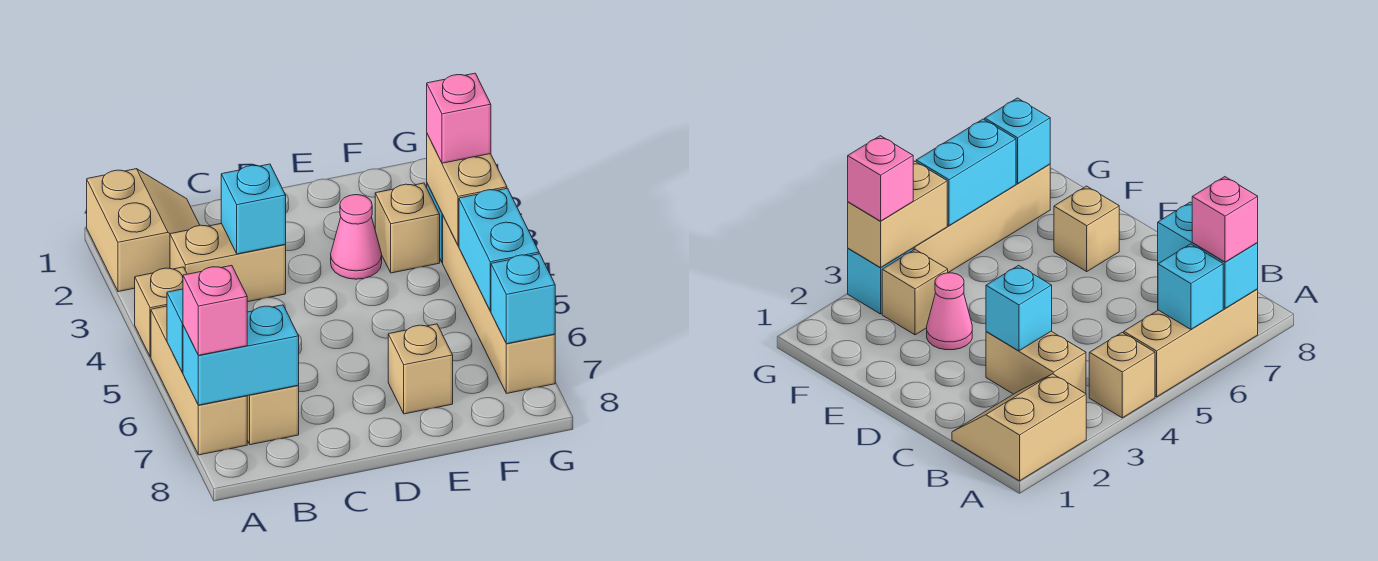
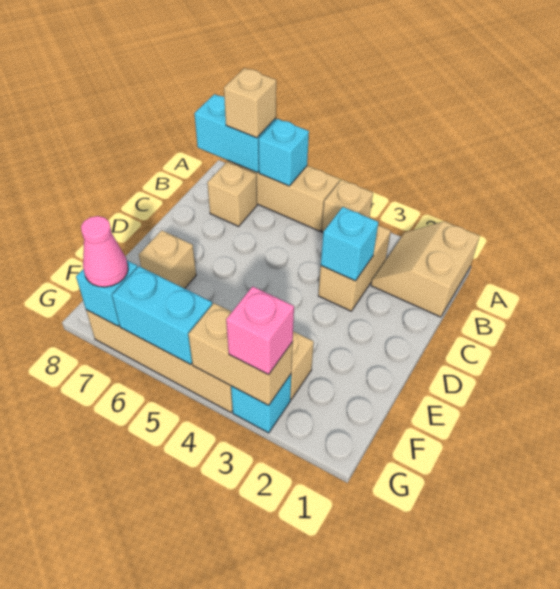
tan slope A1:B2 level 1 top A -> tan slope A1:B2 level 1 top 1
cyan brick A7:B7 level 2 -> cyan brick A7:A8 level 2
pink brick A7 level 3 -> tan brick A7 level 3
pink cone E3 level 1 -> pink cone G7 level 3

